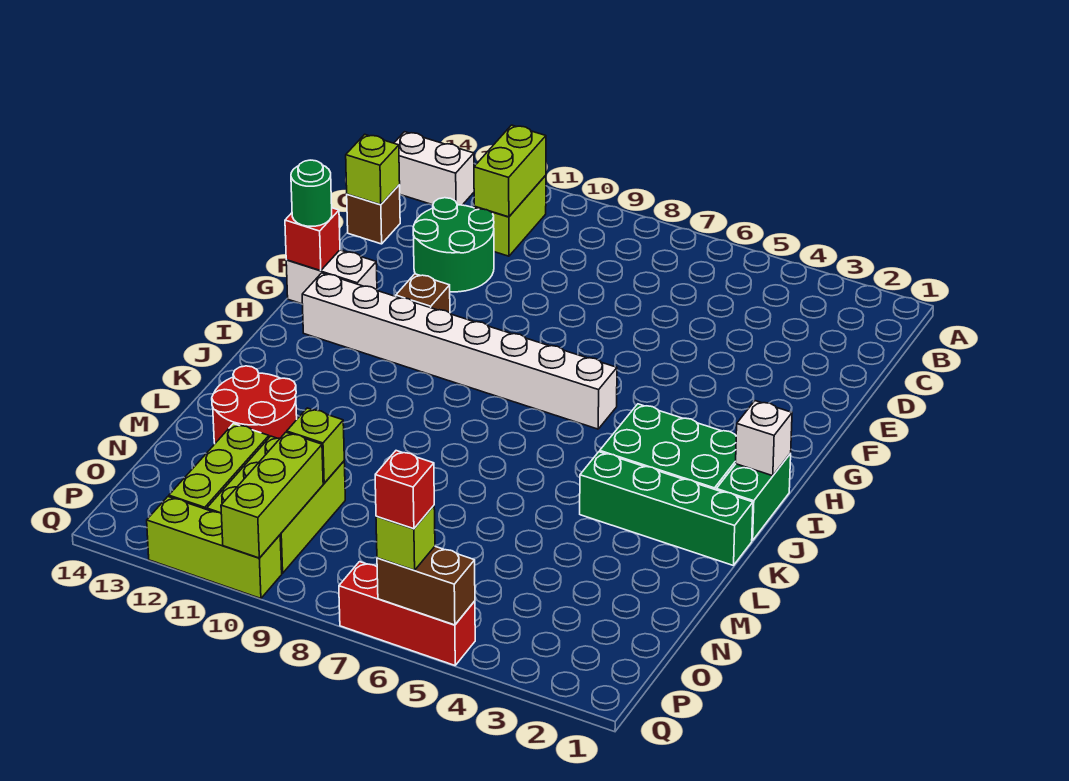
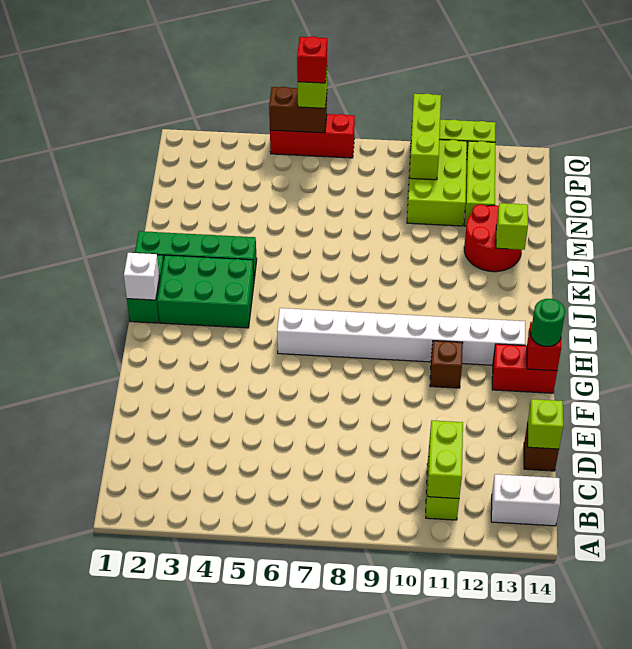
green round brick D11:E12 level 1 -> none
white brick G13:G14 level 1 -> red brick G13:G14 level 1
lime brick N10 level 2 -> lime brick L13 level 2

